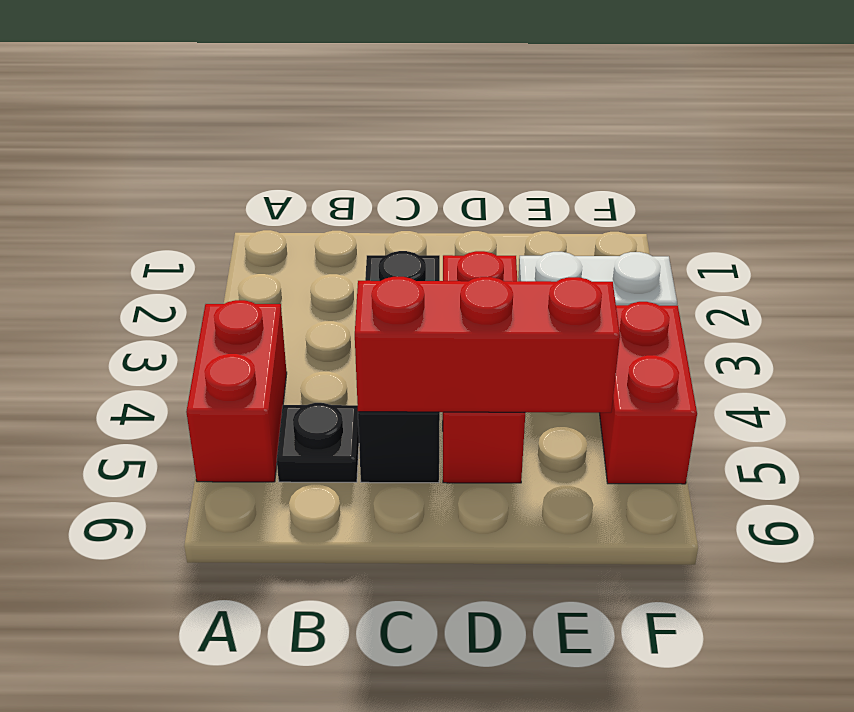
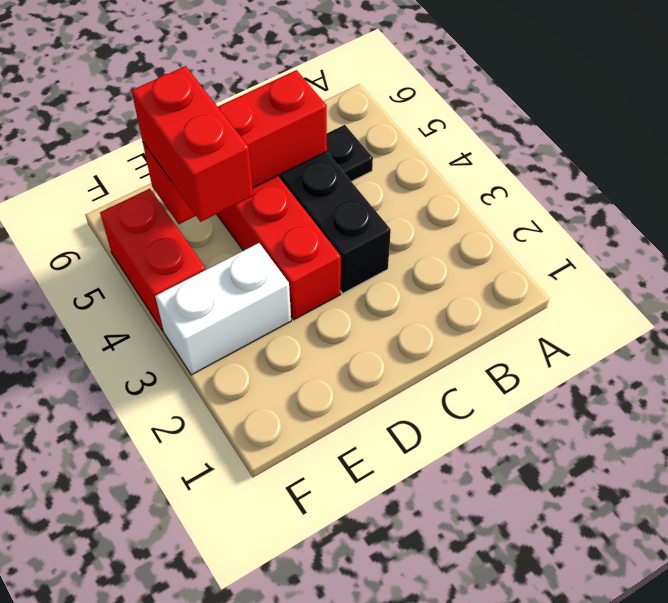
red brick A4:A5 level 1 -> red brick E4:E5 level 3

